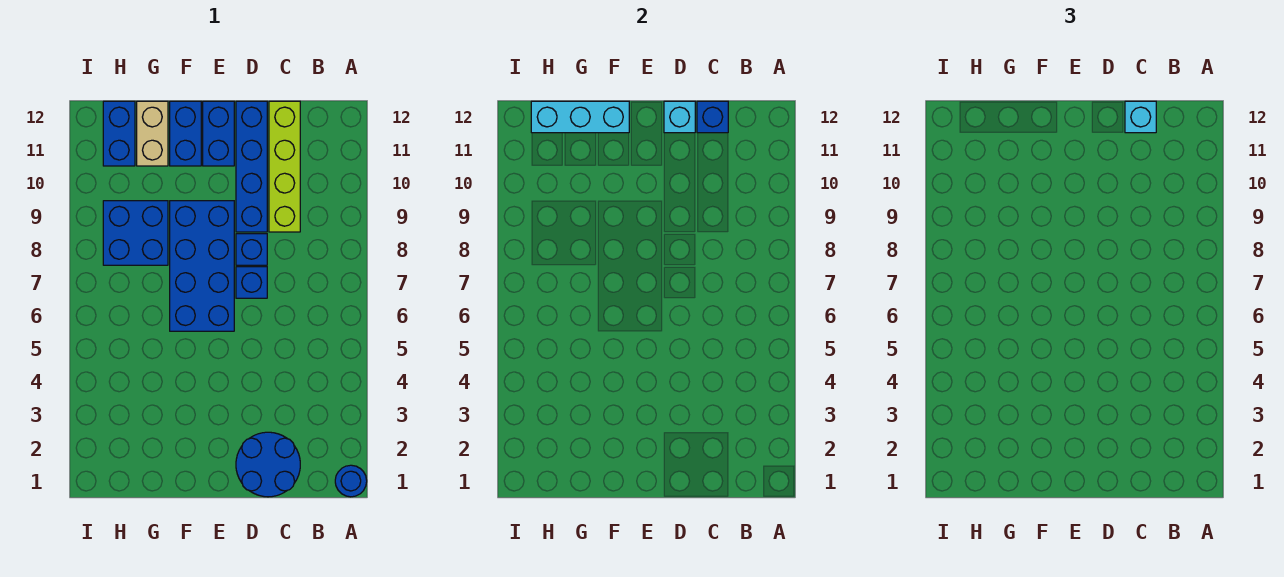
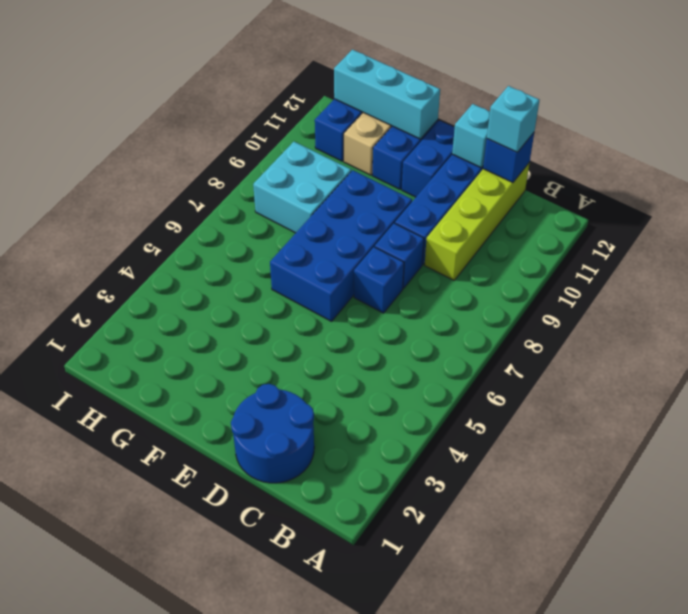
blue round brick A1 level 1 -> none
blue brick G8:H9 level 1 -> cyan brick G8:H9 level 1

